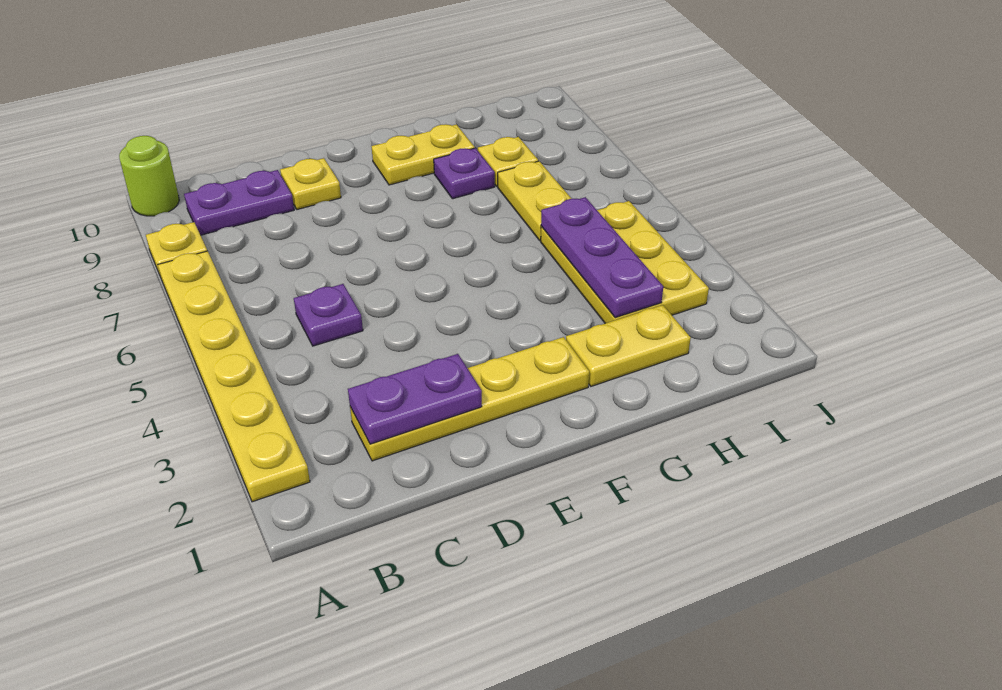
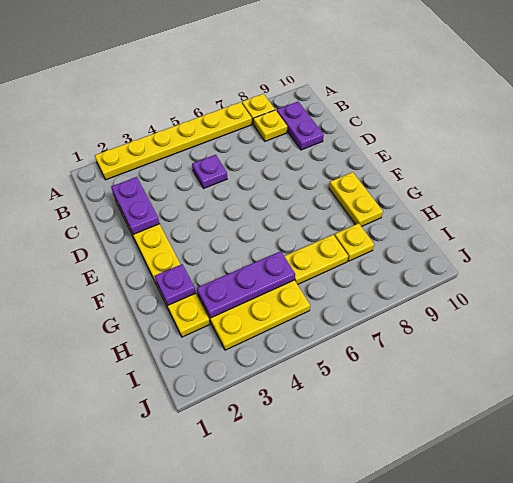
lime round brick A10 level 1 -> none
yellow plate D9 level 1 -> yellow plate B8 level 1
purple plate G8 level 1 -> purple plate G2 level 2

